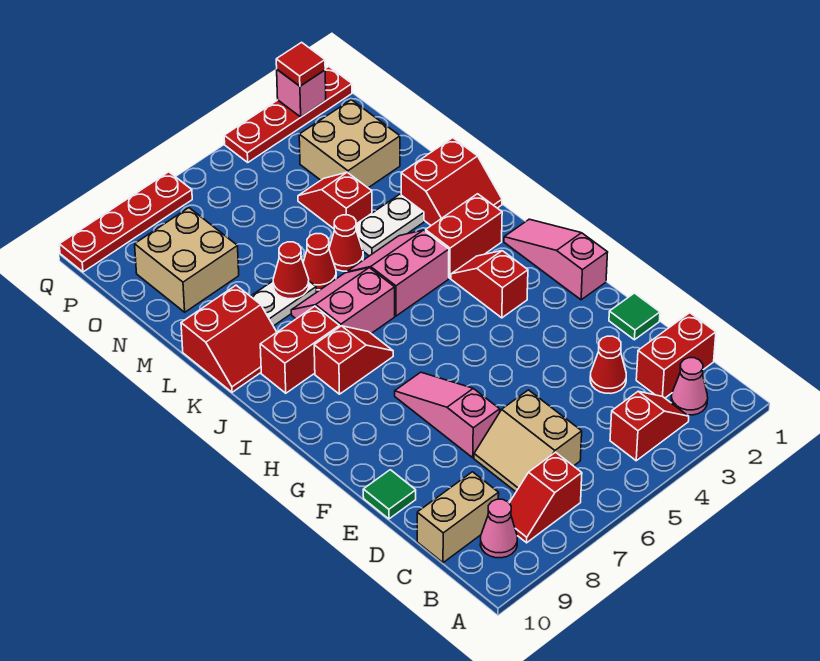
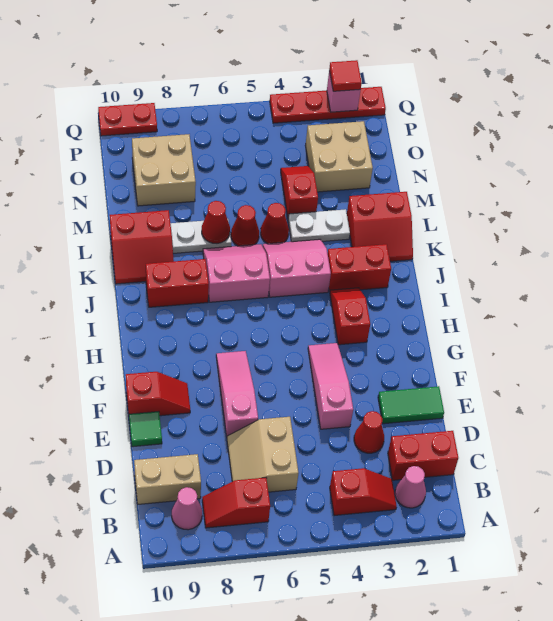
green tile E1 level 1 -> green tile E1:E2 level 1
pink slope G1:I1 level 1 top G -> pink slope E4:G4 level 1 top E
red slope I7:I8 level 1 top 8 -> red slope F9:F10 level 1 top 10
red plate Q7:Q10 level 1 -> red plate Q9:Q10 level 1

